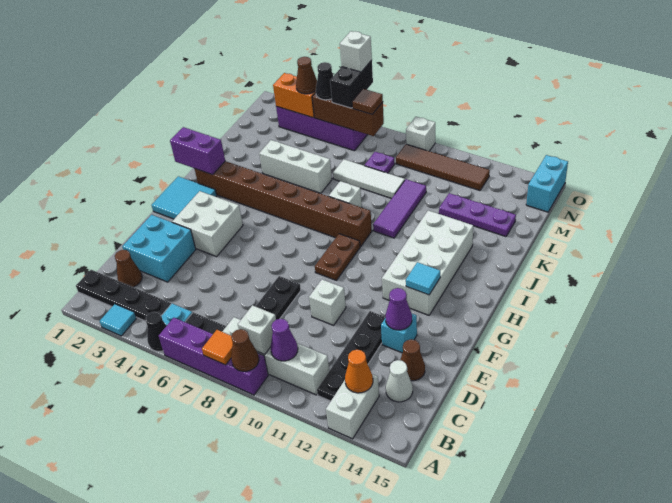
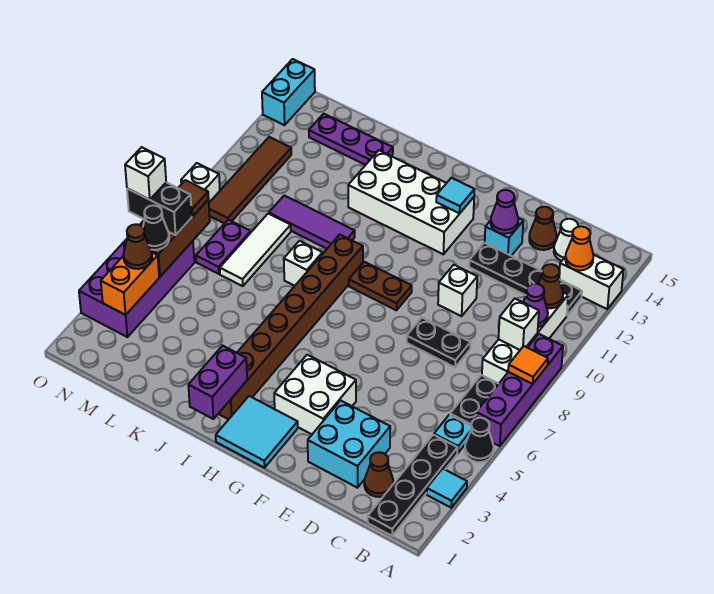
brown cone A9 level 2 -> brown cone B11 level 2
white brick K4:K6 level 1 -> none
purple plate L12:L14 level 1 -> purple plate K14:M14 level 1
purple plate M8 level 1 -> purple plate M7:M8 level 1
cyan brick N15:O15 level 1 -> cyan brick O14:O15 level 1

